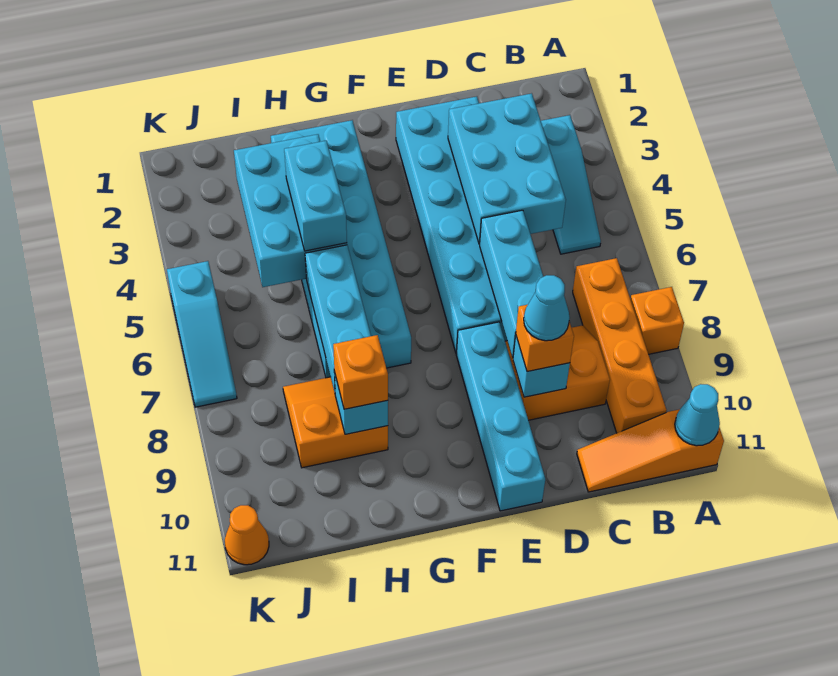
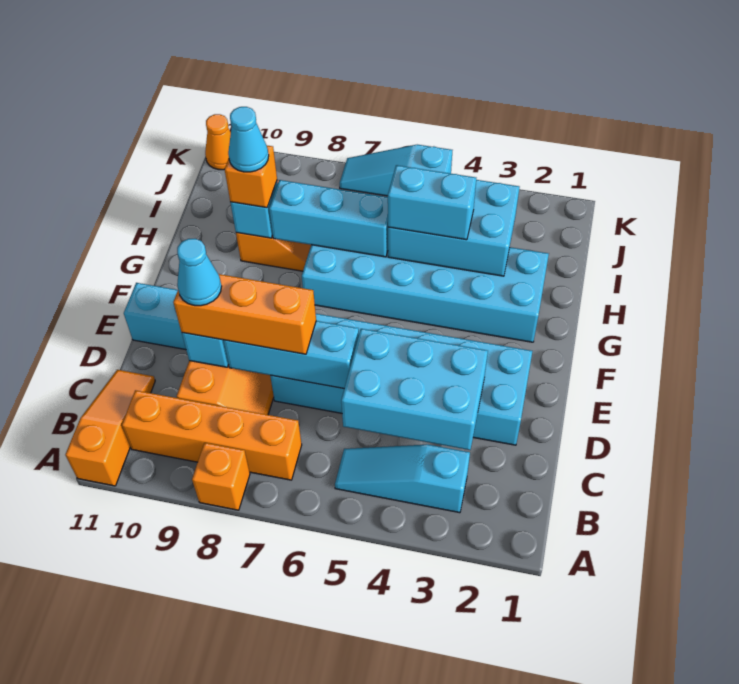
cyan cone A11 level 2 -> cyan cone H9 level 4
orange brick D9 level 3 -> orange brick D7:D9 level 3

